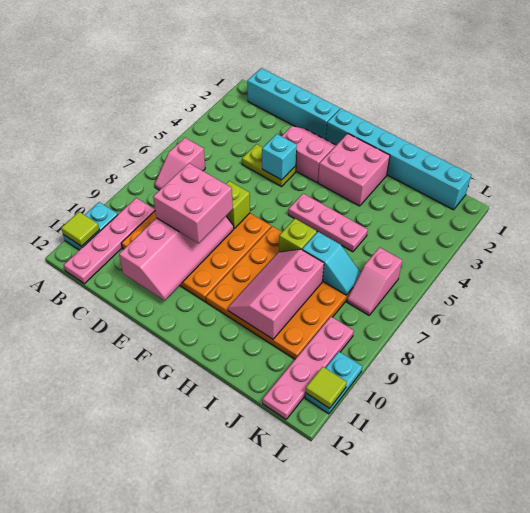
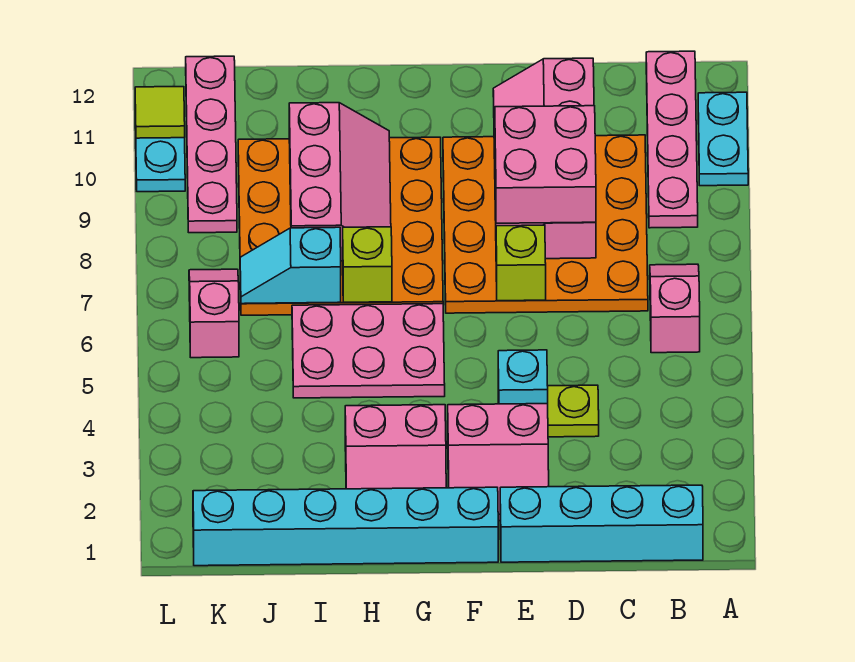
lime tile A11 level 2 -> none
pink brick G2:H3 level 1 -> pink slope G2:H3 level 1 top 3
pink plate G5:I5 level 1 -> pink plate G5:I6 level 1

